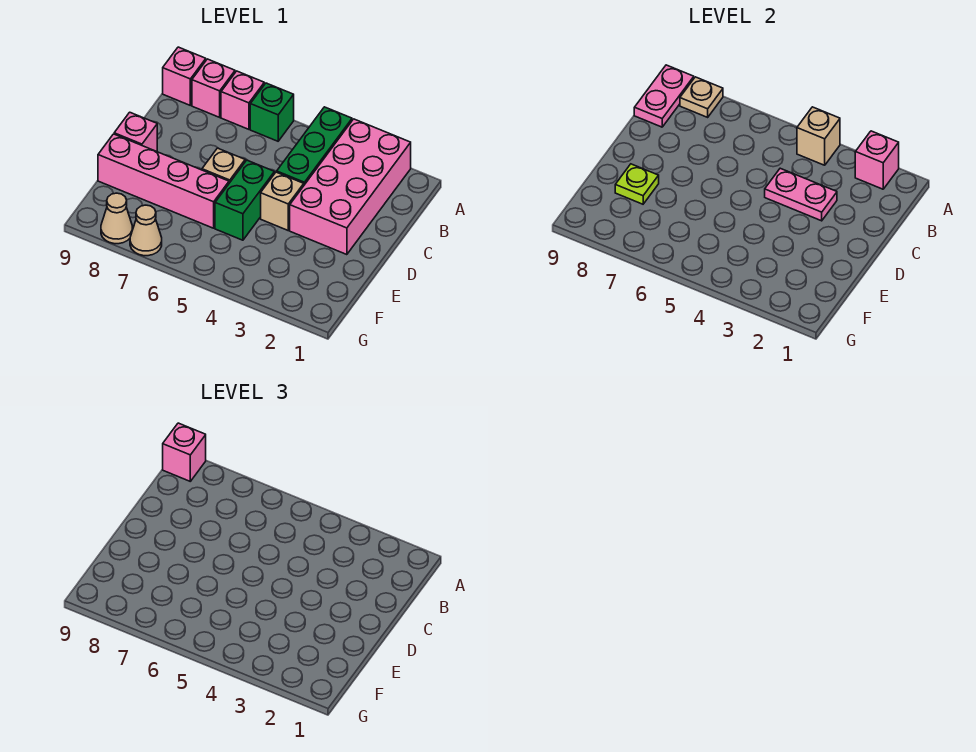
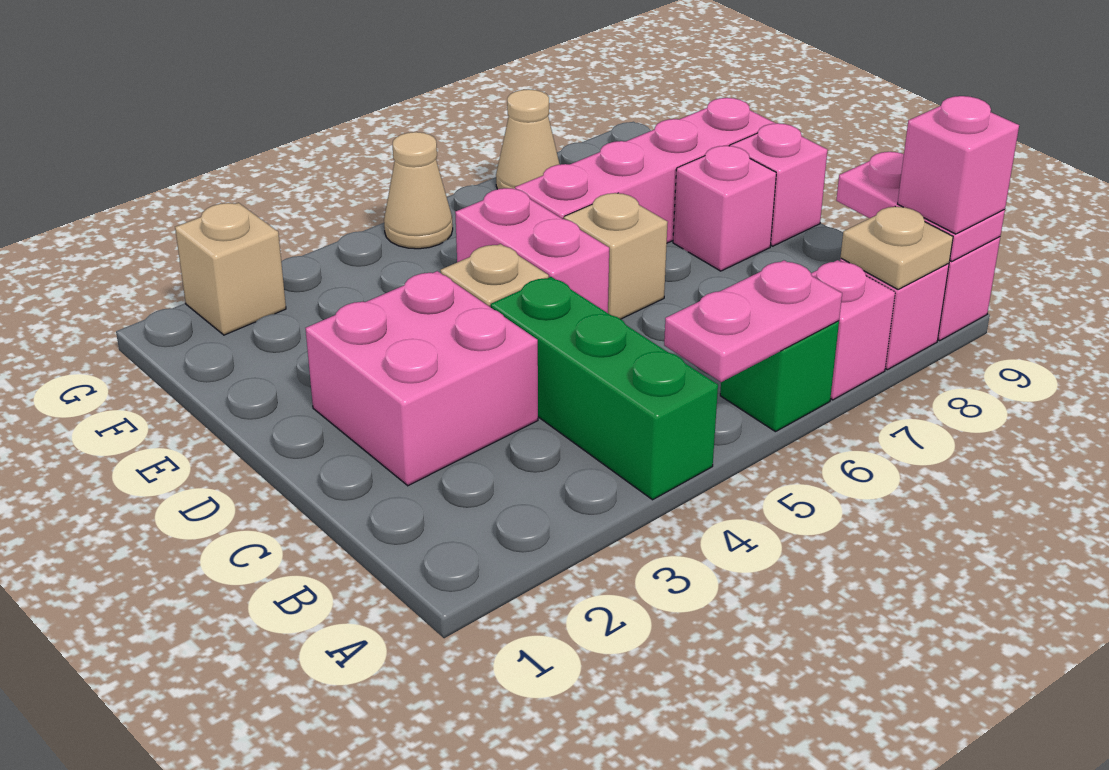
pink brick A2:D3 level 1 -> pink brick C2:D3 level 1
pink brick A2 level 2 -> pink brick D8 level 1
tan brick A4 level 2 -> tan brick G2 level 1
pink plate C3:C4 level 2 -> pink plate A5:A6 level 2
green brick D5:E5 level 1 -> pink brick D5:E5 level 1
lime plate E8 level 2 -> none
tan cone G8 level 1 -> tan cone G5 level 1

